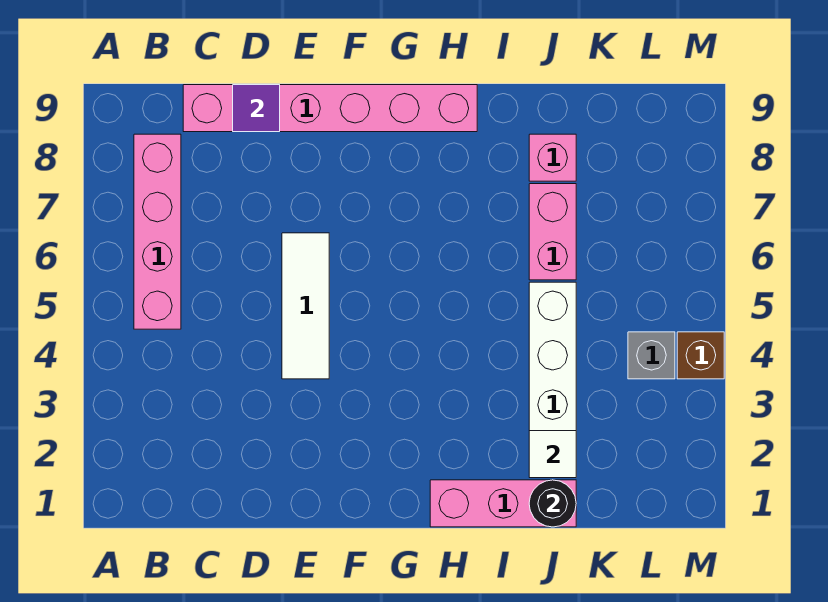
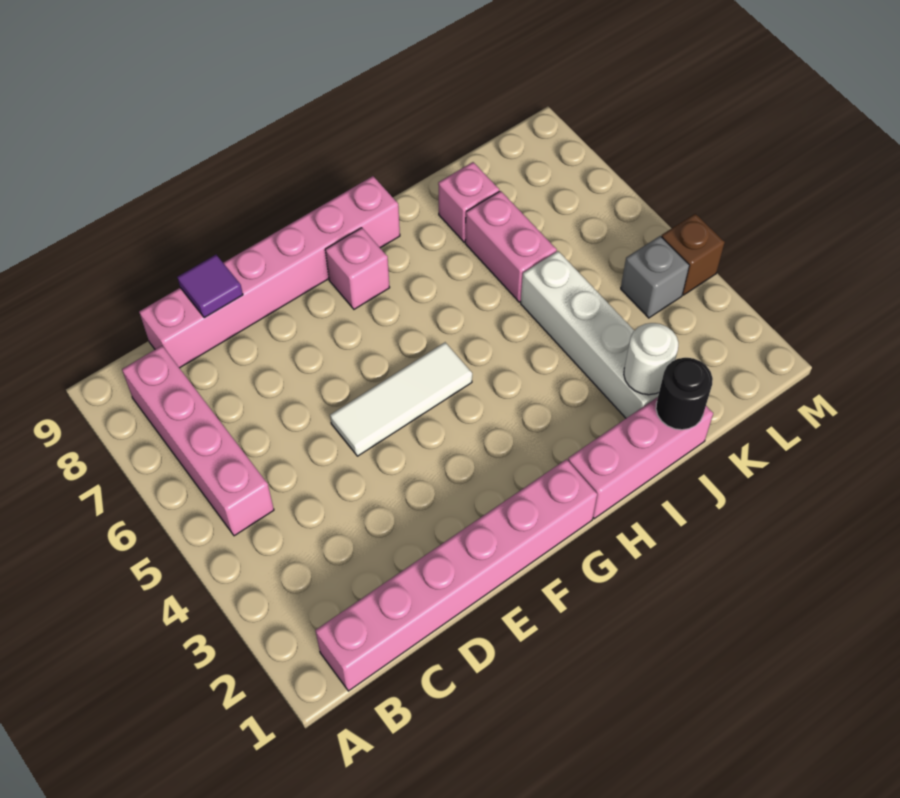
none -> pink brick B1:G1 level 1
white tile E4:E6 level 1 -> white tile E5:G5 level 1
none -> pink brick G8 level 1
white tile J2 level 2 -> white round brick J2 level 2

